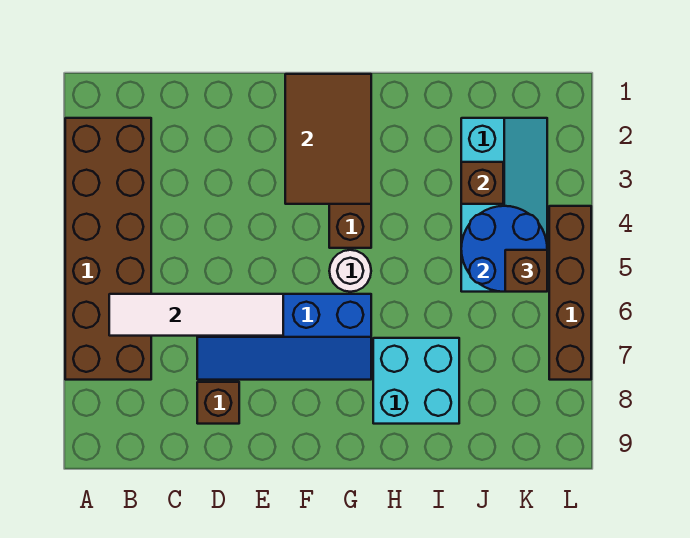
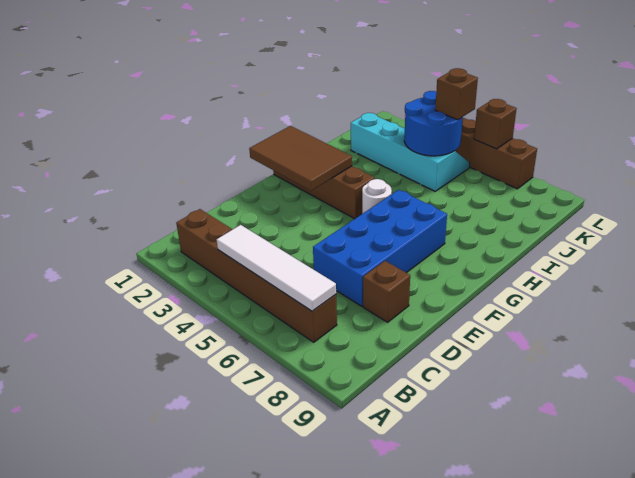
brown brick A2:B7 level 1 -> brown brick B2:B7 level 1
white tile B6:E6 level 2 -> white tile B4:B7 level 2
blue slope D6:G7 level 1 top 6 -> blue brick D6:G7 level 1
cyan brick H7:I8 level 1 -> none
brown brick J3 level 2 -> brown brick L6 level 2

